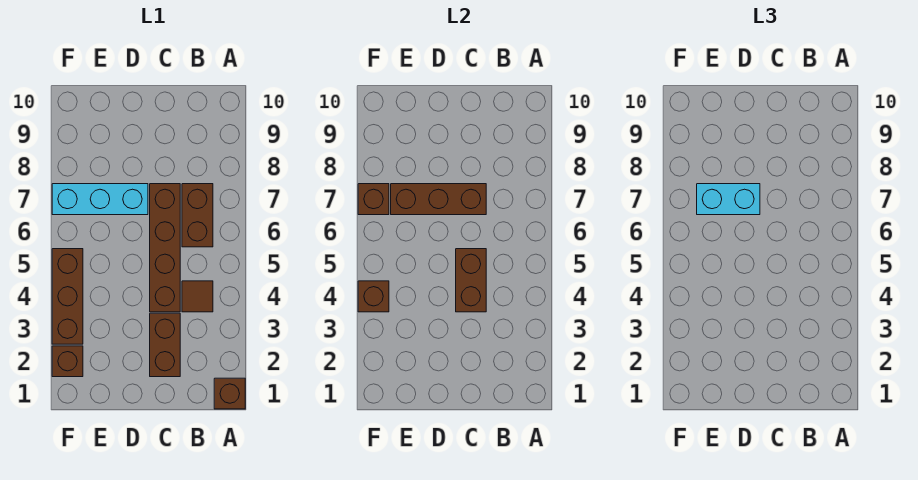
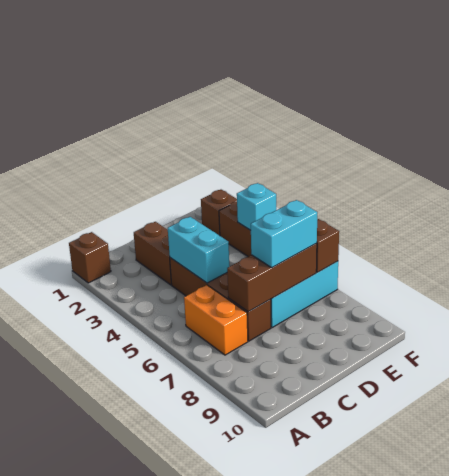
brown tile B4 level 1 -> none
brown brick B6:B7 level 1 -> orange brick B6:B7 level 1
brown brick C4:C5 level 2 -> cyan brick C4:C5 level 2
brown brick F4 level 2 -> cyan brick F4 level 2

